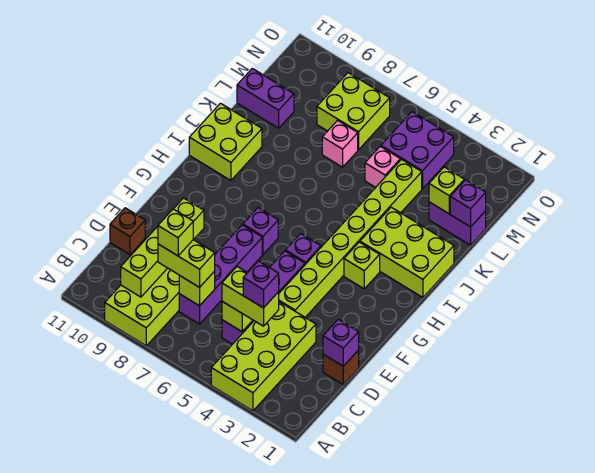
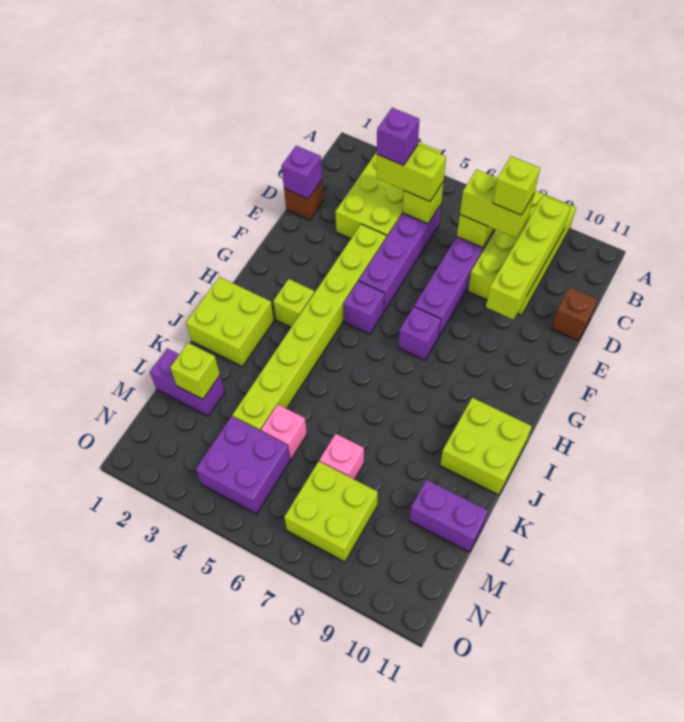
lime brick I1:J3 level 1 -> lime brick I1:J2 level 1
purple brick L1 level 2 -> none

